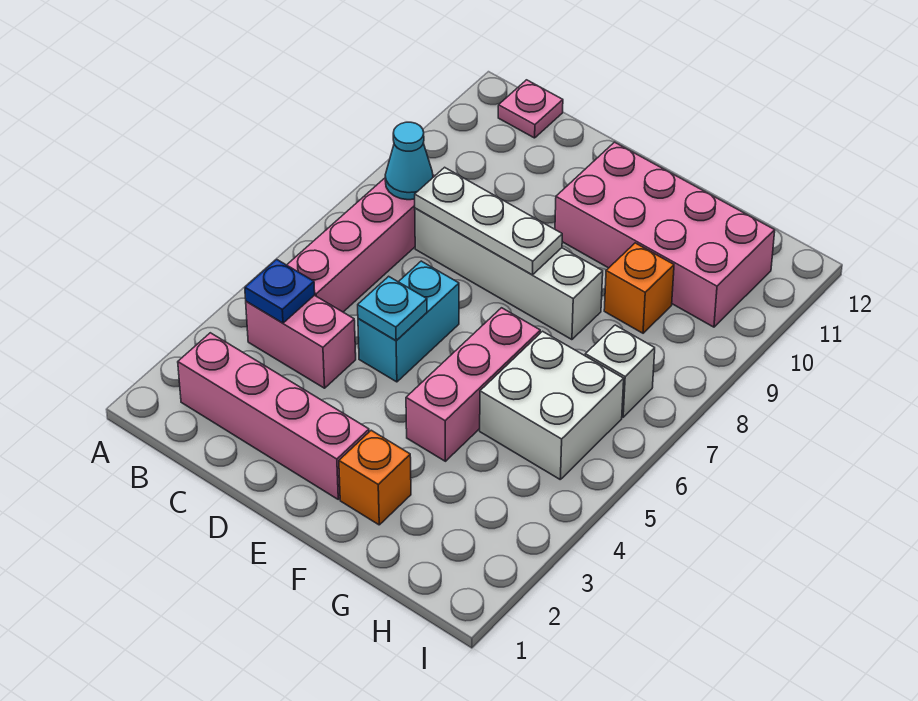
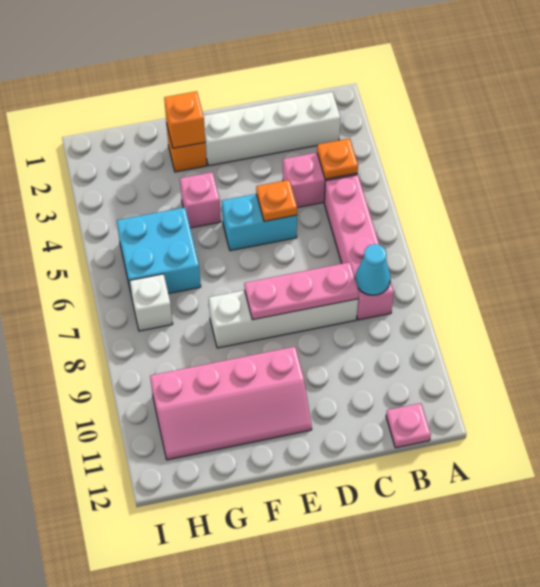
pink brick B2:E2 level 1 -> white brick B2:E2 level 1
blue plate B4 level 2 -> orange plate B4 level 2
white plate C8:E8 level 2 -> pink plate C8:E8 level 2
cyan brick D5:D6 level 1 -> cyan brick D5:E5 level 1
cyan plate D5 level 2 -> orange plate D5 level 2
pink brick E10:H11 level 1 -> pink slope E10:H11 level 1 top 10
pink brick F4:F6 level 1 -> pink brick F4 level 1
white brick G5:H6 level 1 -> cyan brick G5:H6 level 1
orange brick G9 level 1 -> orange brick F2 level 2

